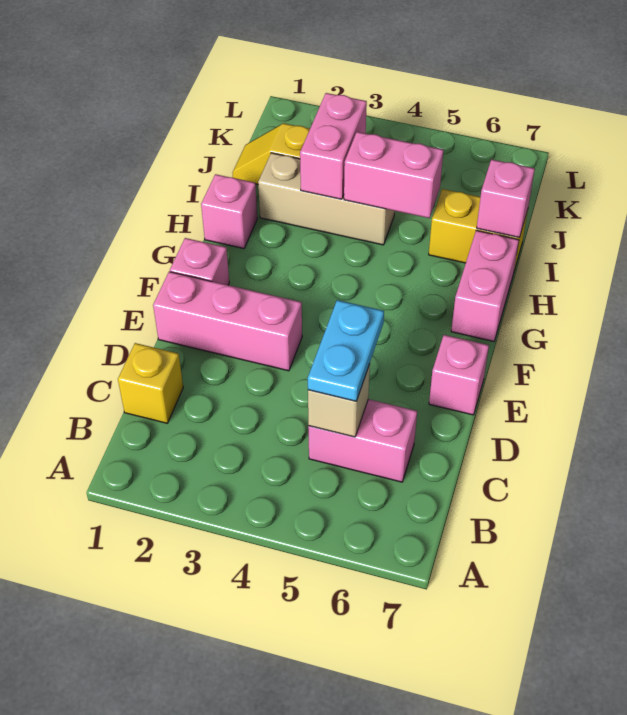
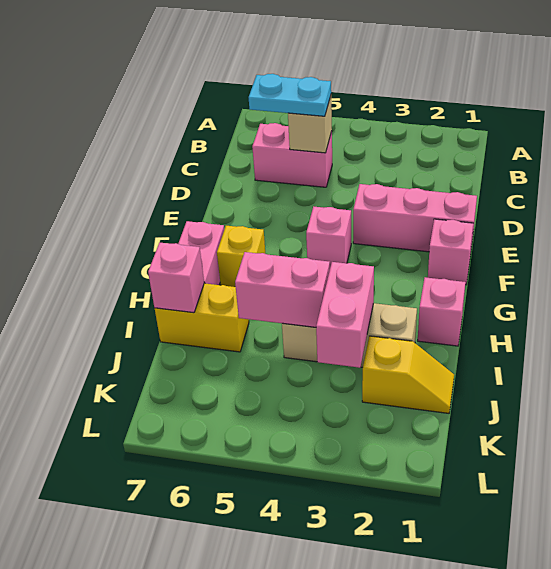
yellow brick C1 level 1 -> yellow brick G6 level 1
cyan plate C5:D5 level 3 -> cyan plate C5:C6 level 3
pink brick E7 level 1 -> pink brick F4 level 1

